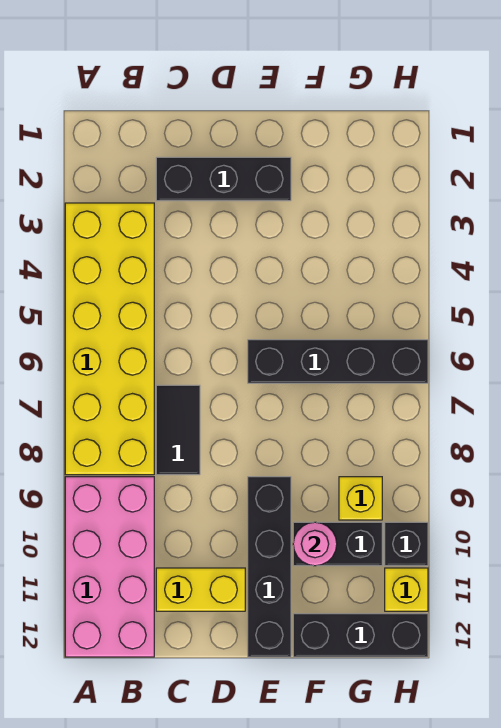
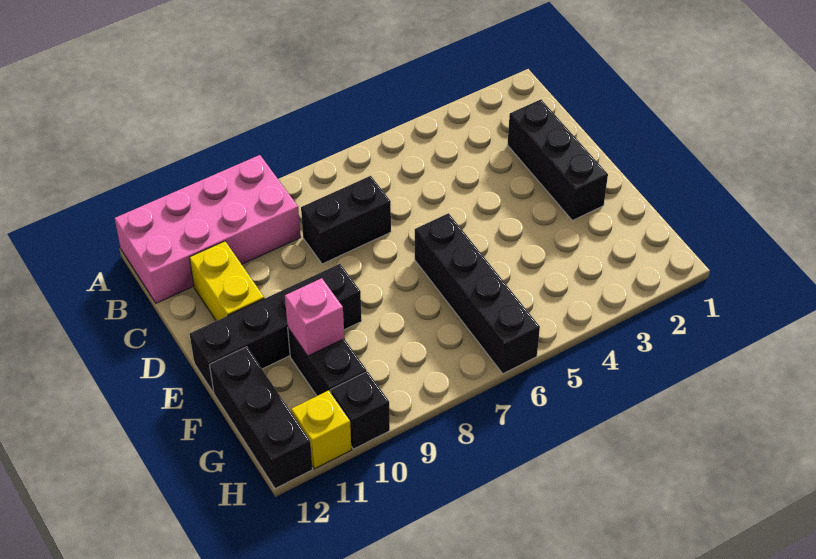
yellow brick A3:B8 level 1 -> none
black tile C7:C8 level 1 -> black brick C7:C8 level 1
pink round brick F10 level 2 -> pink brick F10 level 2
yellow brick G9 level 1 -> none

